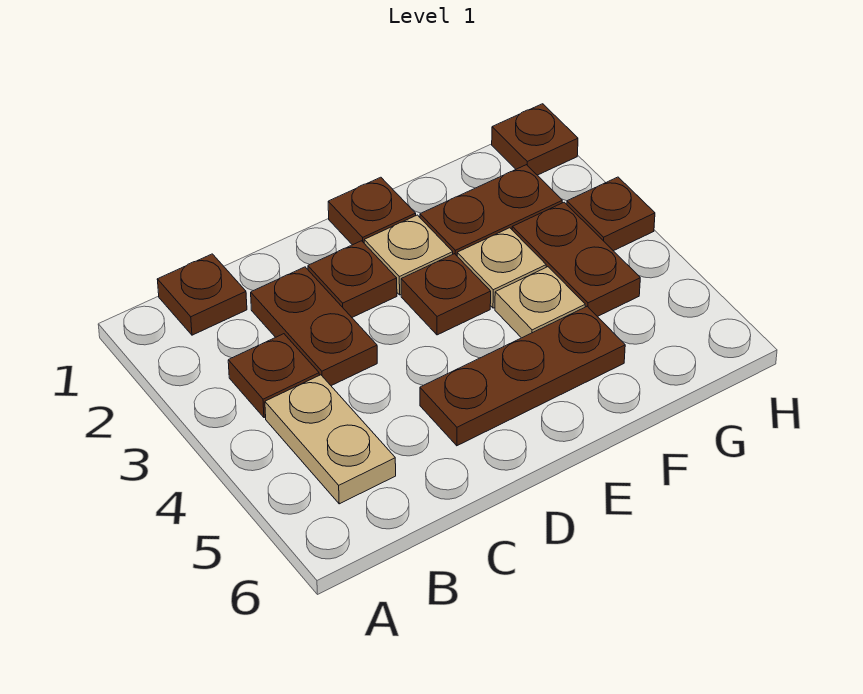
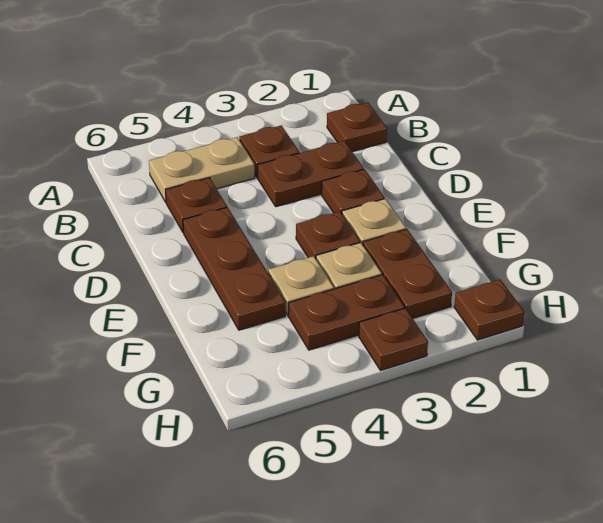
brown plate E1 level 1 -> brown plate C5 level 1

